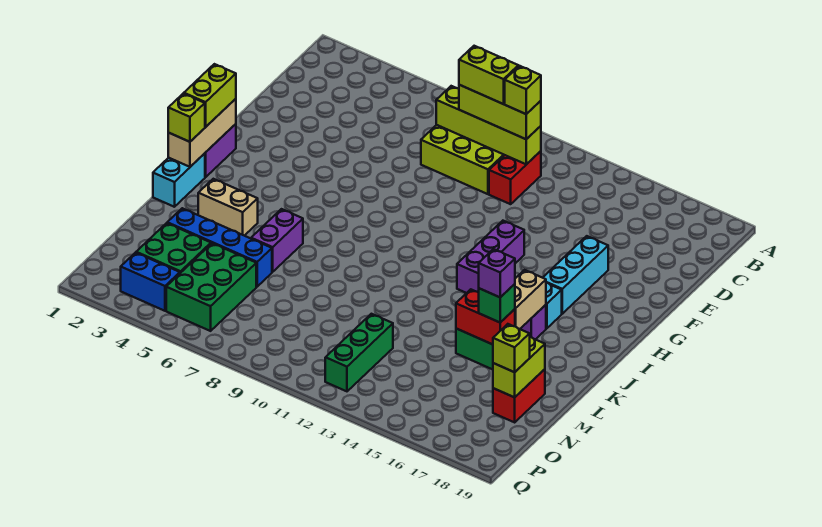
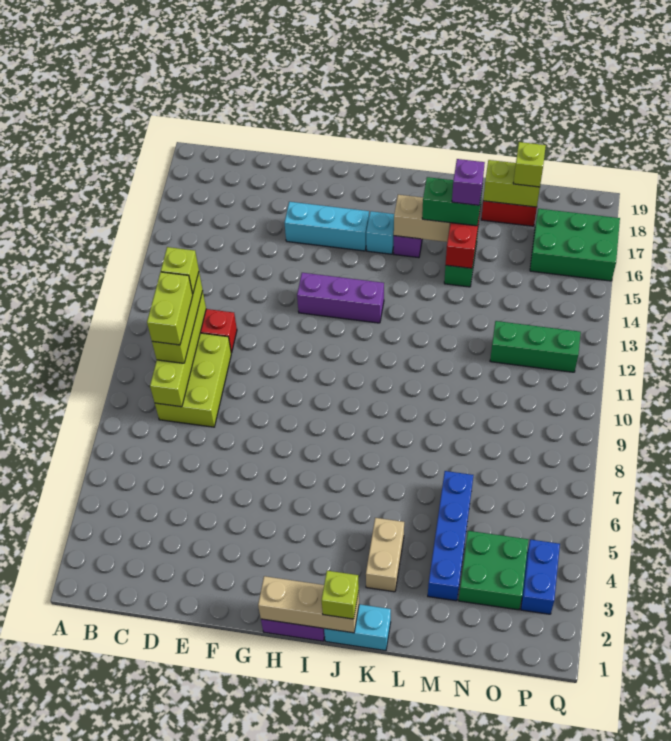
lime brick H1:I1 level 3 -> none
purple brick K6:L6 level 1 -> none
green brick L16 level 3 -> green brick K16:L16 level 3
green brick N5:P6 level 1 -> green brick O16:Q17 level 1

